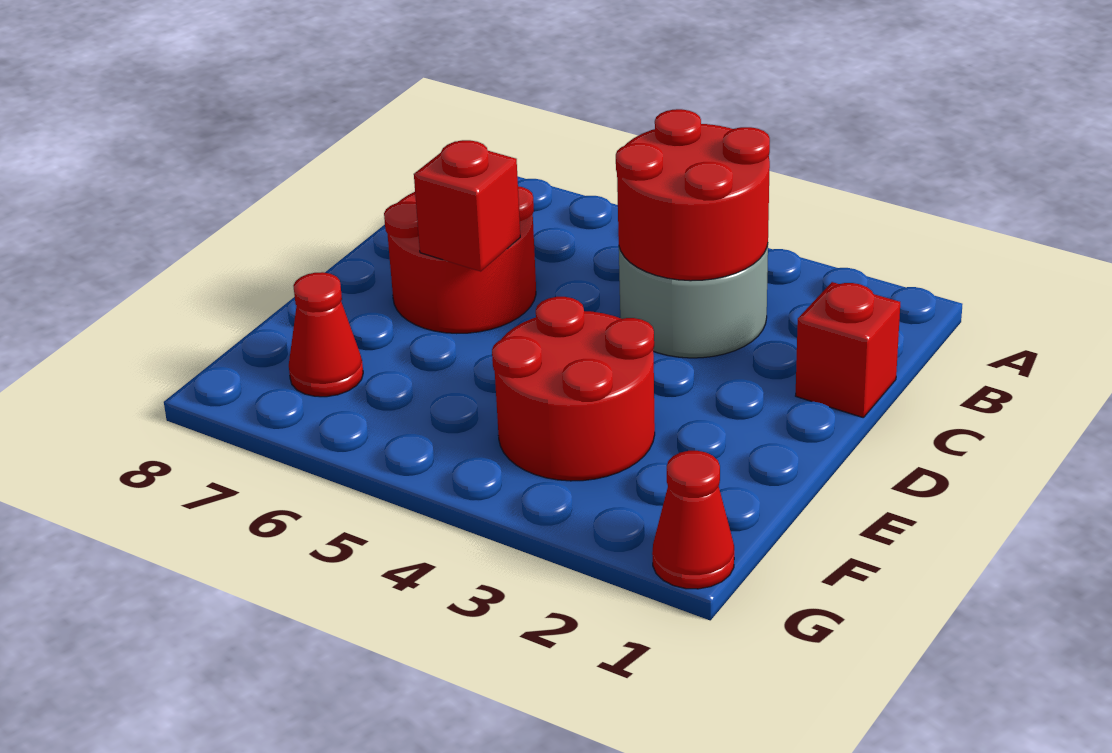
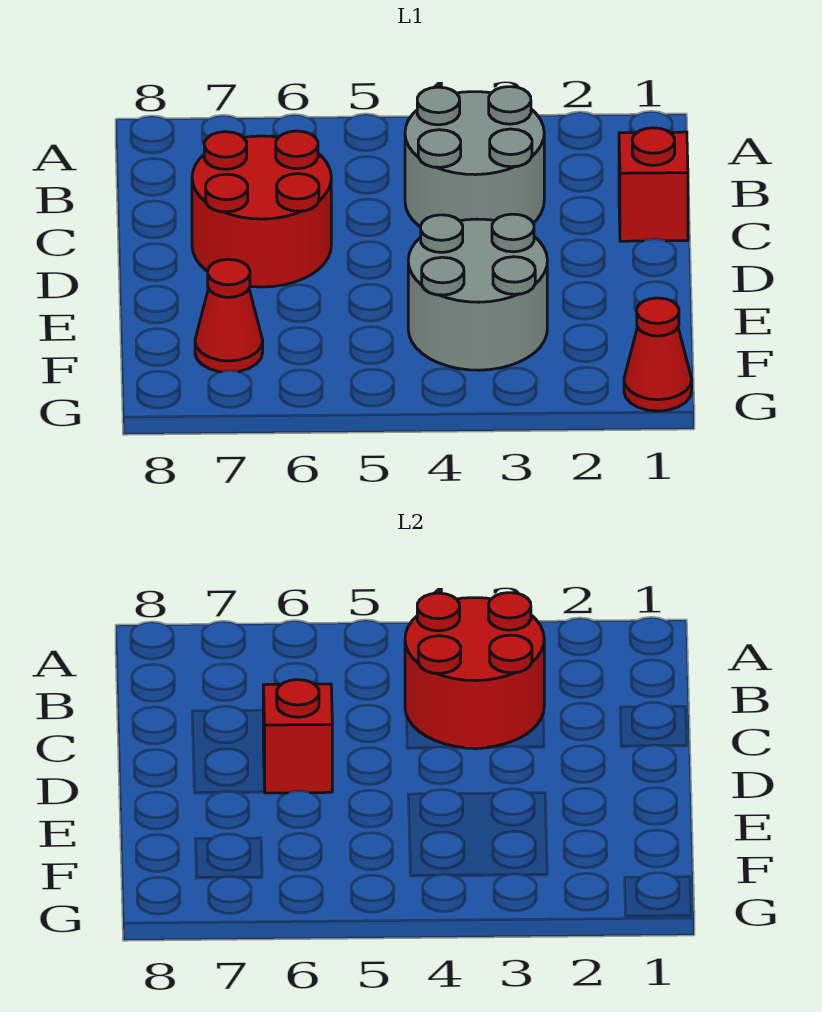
red round brick E3:F4 level 1 -> grey round brick E3:F4 level 1

